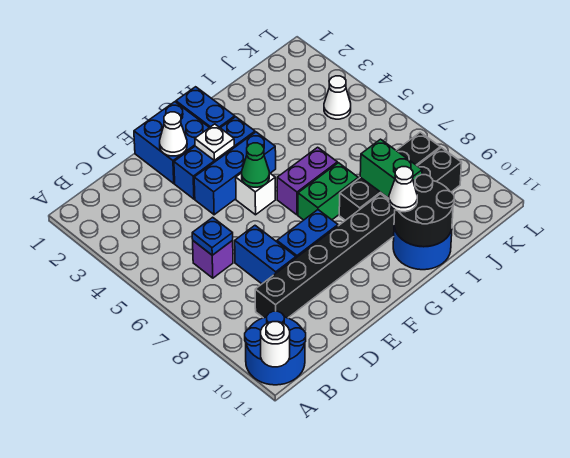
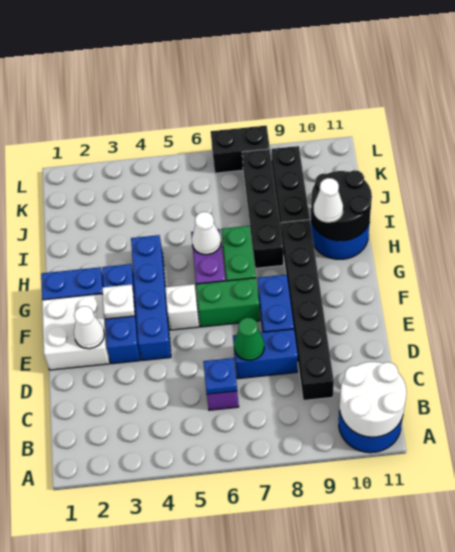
white round brick A11 level 2 -> white round brick A10:B11 level 2
blue brick E1:F2 level 1 -> white brick E1:F2 level 1
blue brick E4:G4 level 1 -> blue brick E4:H4 level 1
green cone F5 level 2 -> green cone D7 level 2
green brick I8:I9 level 2 -> green brick F6:F7 level 1
white cone K4 level 1 -> white cone H6 level 2
none -> black brick L7:L8 level 1

